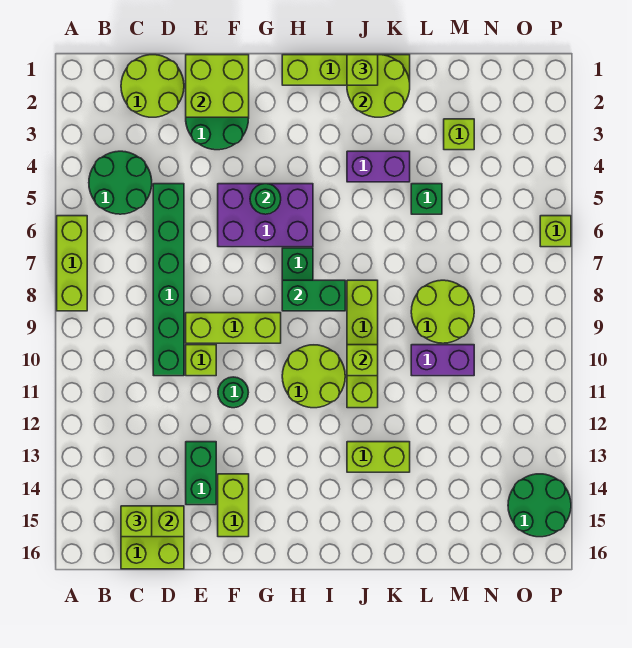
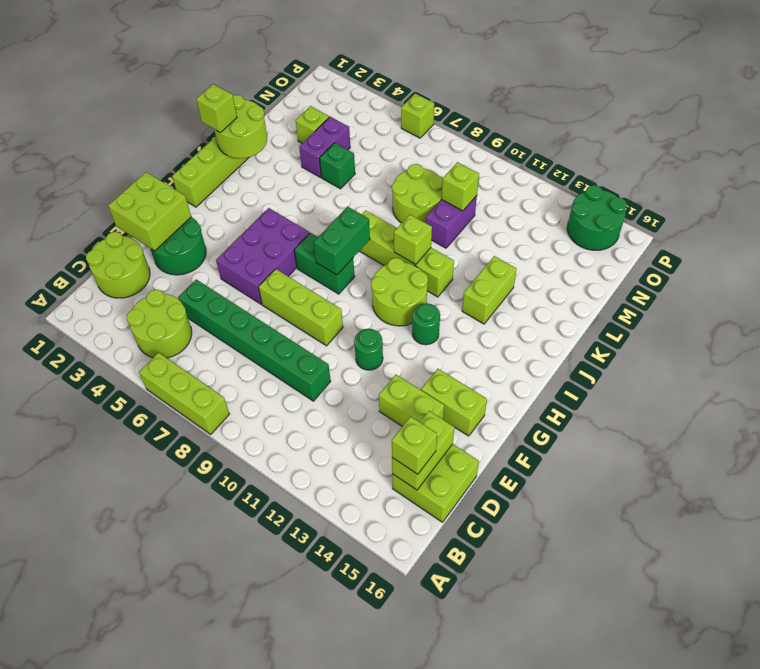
green round brick B4:C5 level 1 -> lime round brick B4:C5 level 1
lime brick E9:G9 level 1 -> lime brick F7:F9 level 1
lime brick E10 level 1 -> lime brick M10 level 2
green brick E13:E14 level 1 -> lime brick E13:E14 level 1
green round brick G5 level 2 -> green round brick H12 level 1
purple brick J4:K4 level 1 -> purple brick L4:M4 level 1

